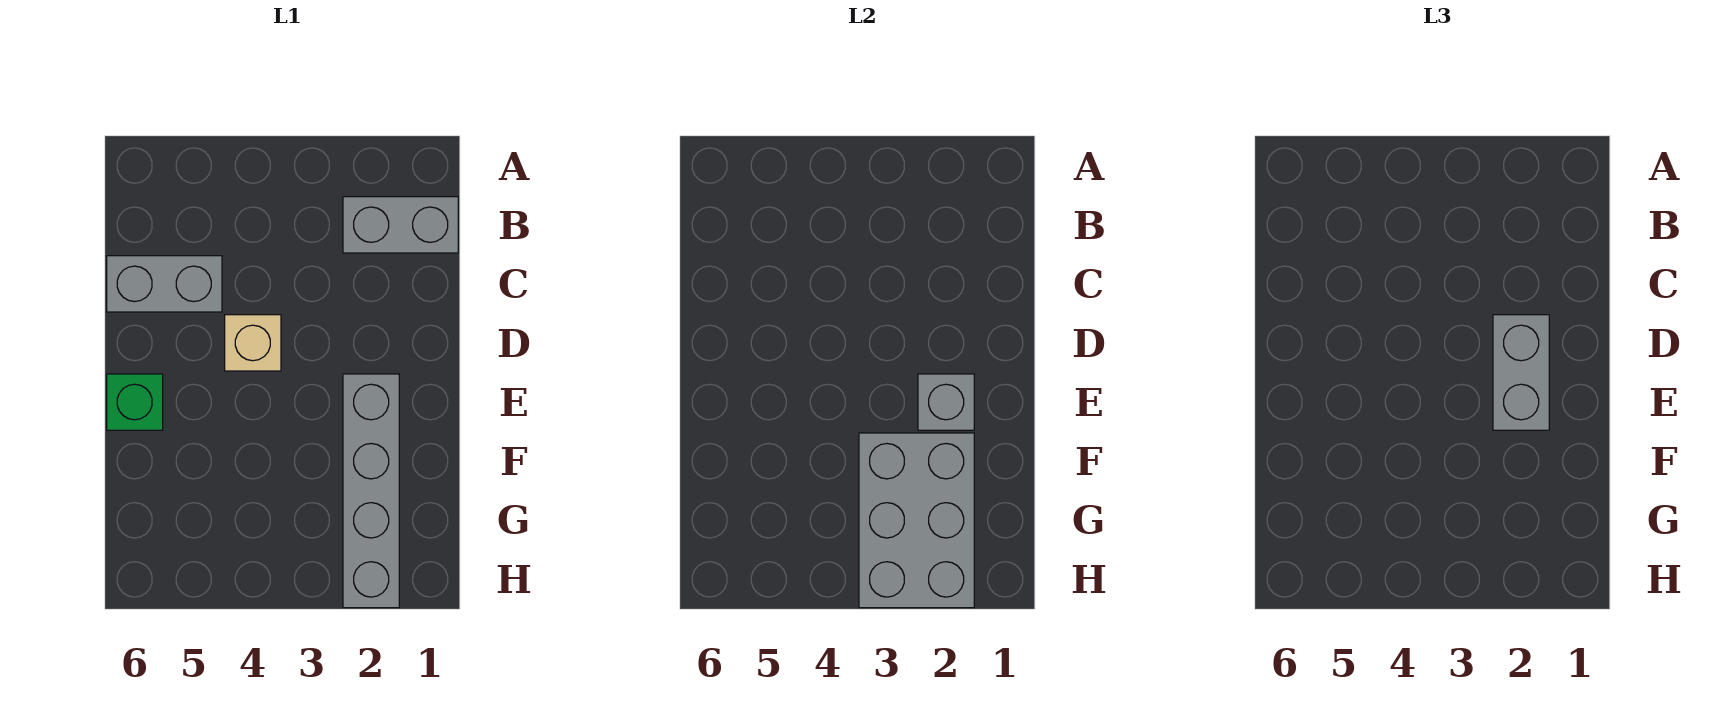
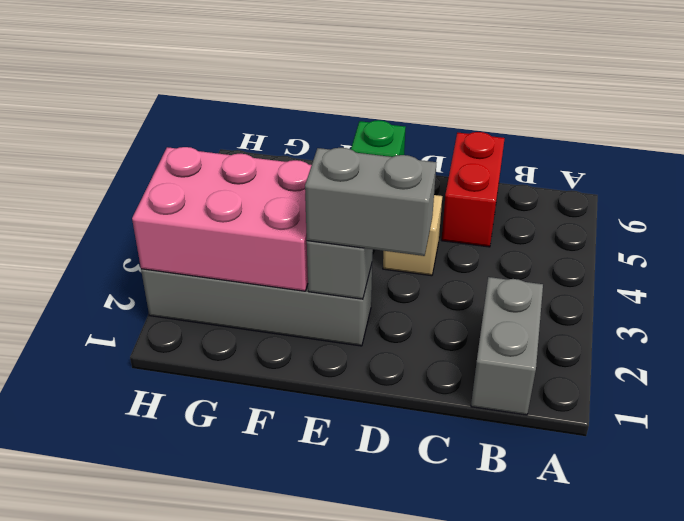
grey brick C5:C6 level 1 -> red brick C5:C6 level 1
grey brick F2:H3 level 2 -> pink brick F2:H3 level 2

